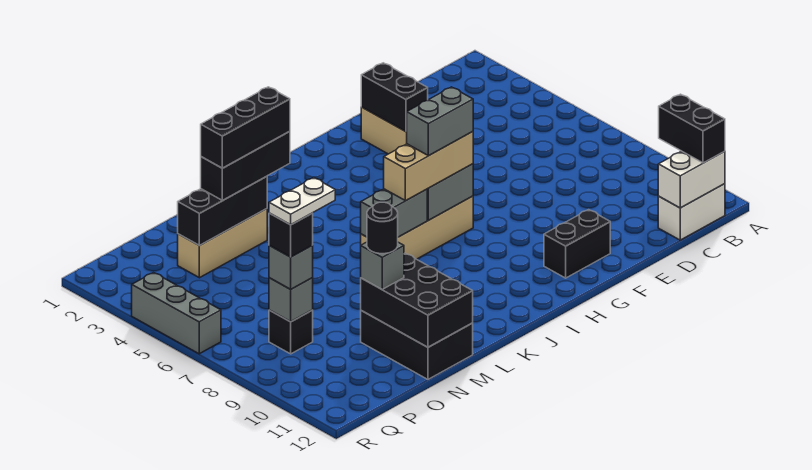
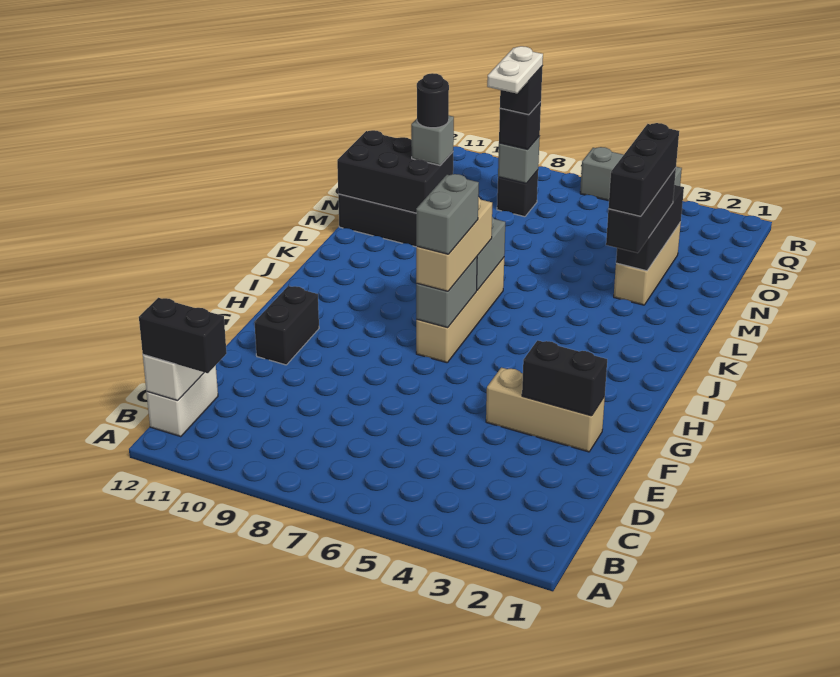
grey brick P8 level 3 -> black brick P8 level 3

